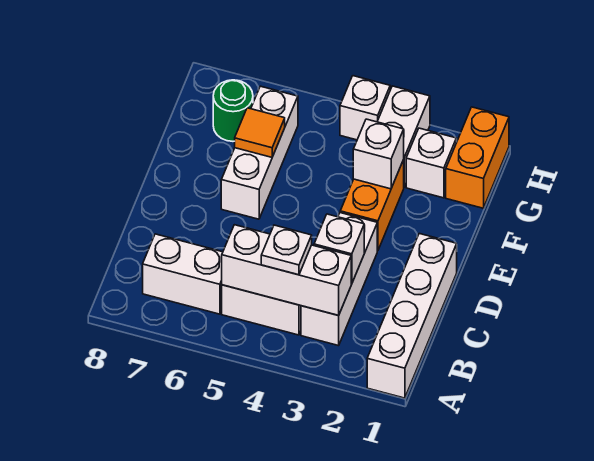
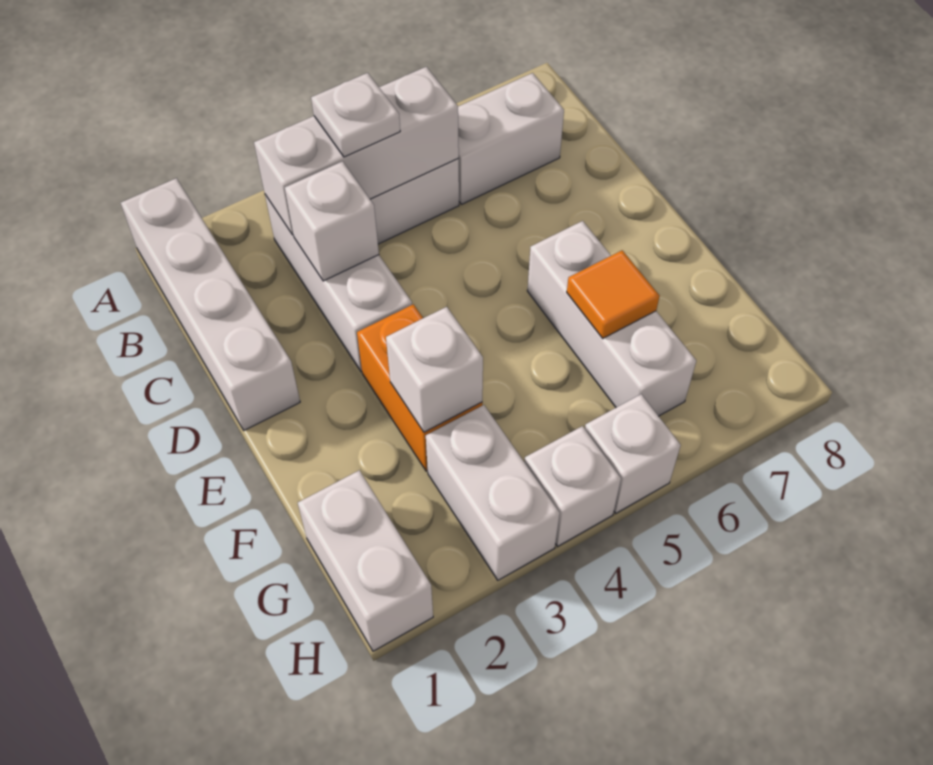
orange brick G1:H1 level 1 -> white brick G1:H1 level 1
white brick G2 level 1 -> white brick H5 level 1
green round brick G7 level 1 -> none

